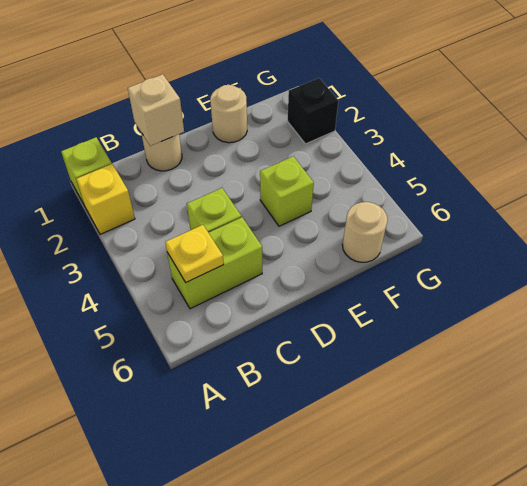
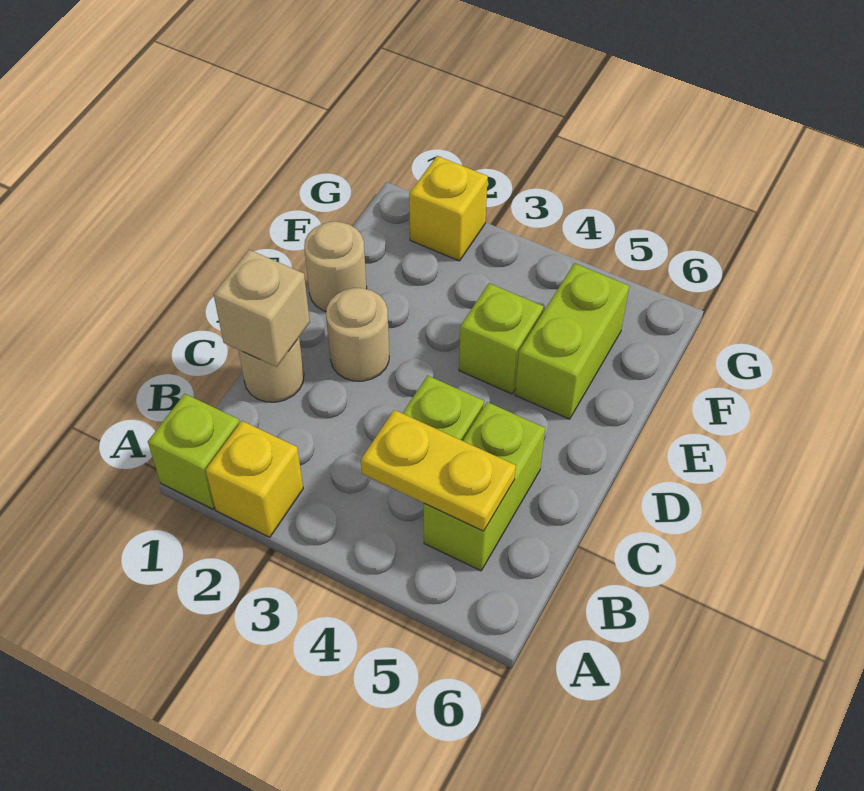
yellow plate B5 level 2 -> yellow plate B4:B5 level 2
none -> lime brick E5:F5 level 1
tan round brick F6 level 1 -> tan round brick D2 level 1
black brick G2 level 1 -> yellow brick G2 level 1

